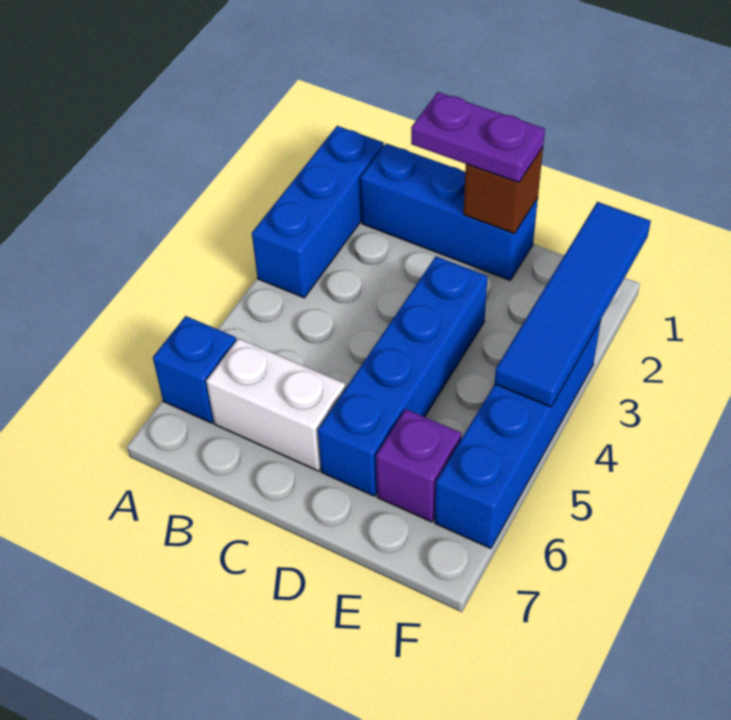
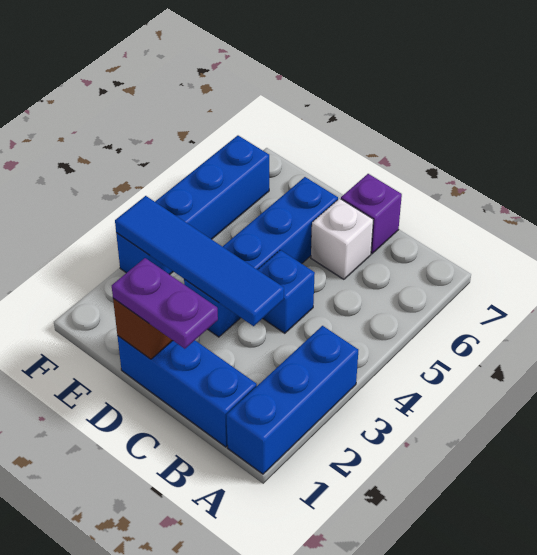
blue brick A6 level 1 -> blue brick C4 level 1
white brick B6:C6 level 1 -> white brick C6 level 1
purple brick E6 level 1 -> purple brick C7 level 1
blue tile F1:F4 level 2 -> blue tile C3:F3 level 2

